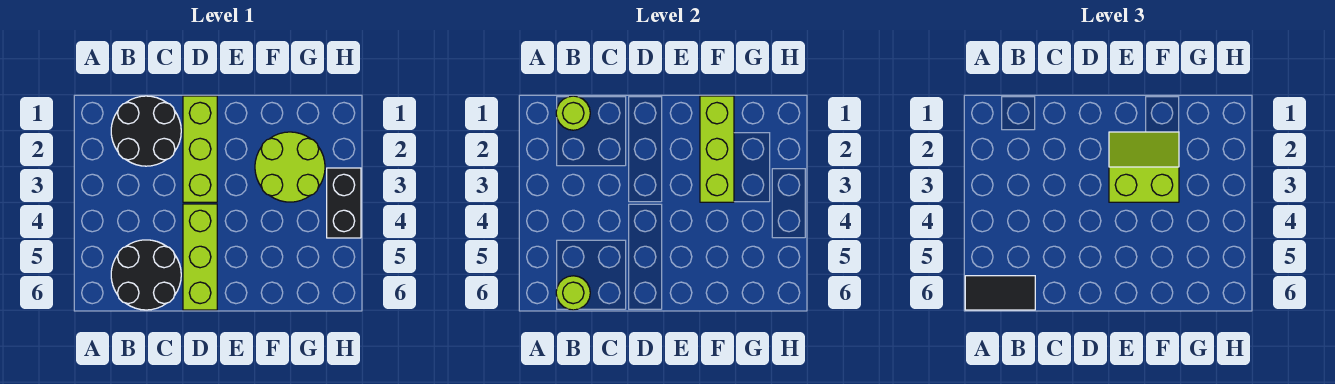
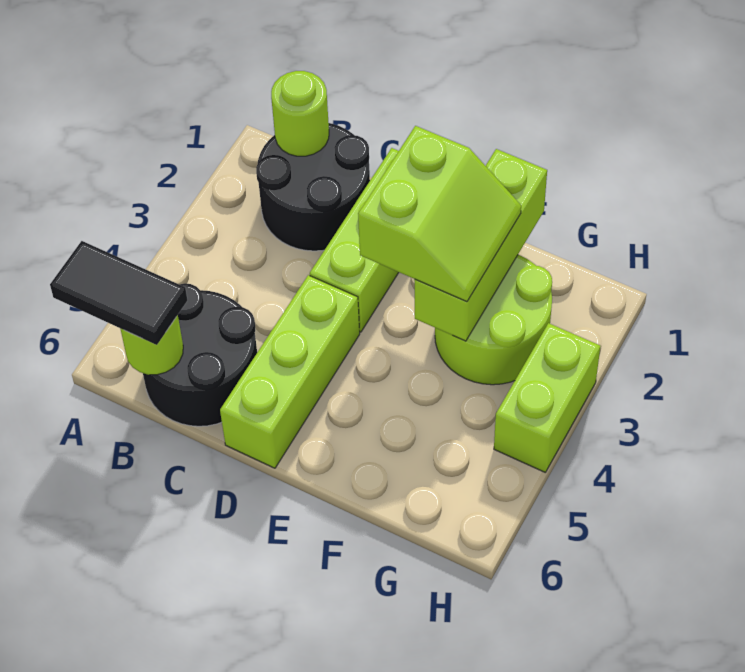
lime slope E2:F3 level 3 top 3 -> lime slope E2:F3 level 3 top E
black brick H3:H4 level 1 -> lime brick H3:H4 level 1

